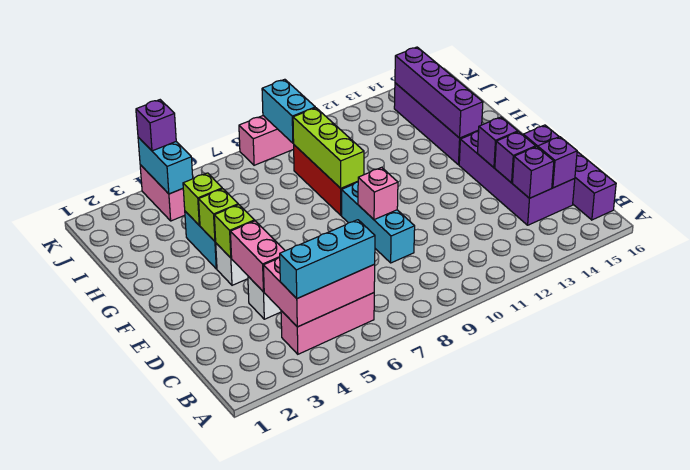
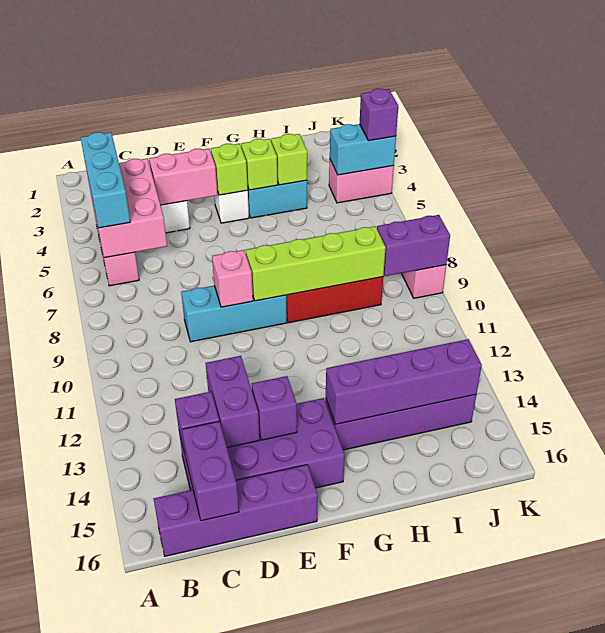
purple brick C15 level 2 -> purple brick C15:C16 level 2
purple brick D14 level 2 -> purple brick D13:D14 level 2
lime brick G9:I9 level 2 -> lime brick F9:I9 level 2
cyan brick J9:K9 level 2 -> purple brick J9:K9 level 2

